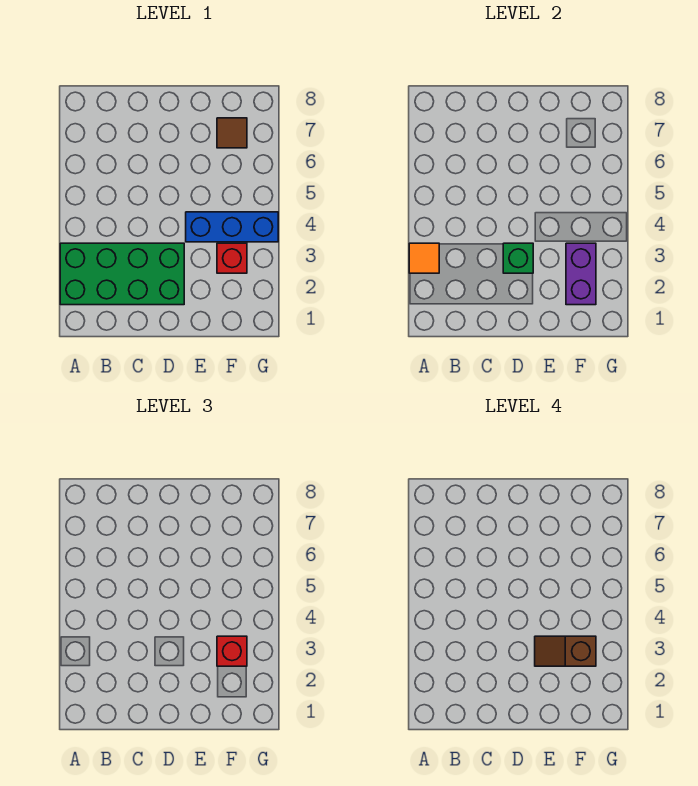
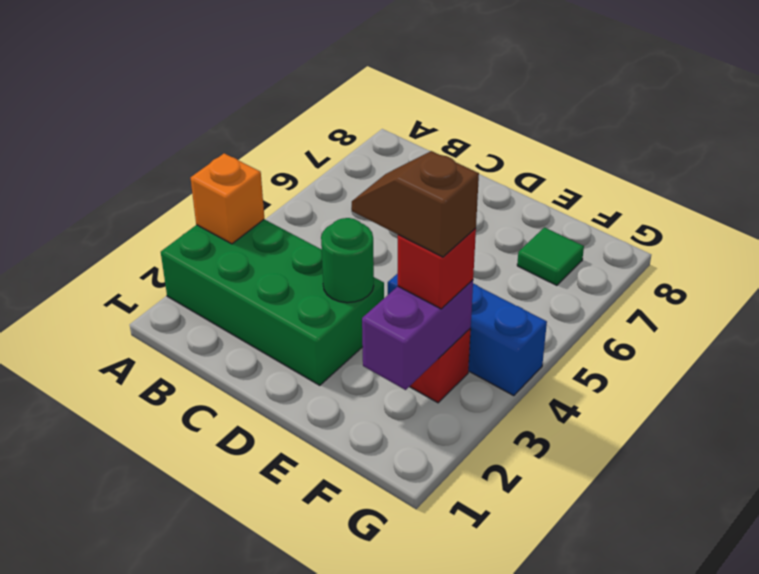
orange tile A3 level 2 -> orange brick A3 level 2
green brick D3 level 2 -> green round brick D3 level 2
brown tile F7 level 1 -> green tile F7 level 1

